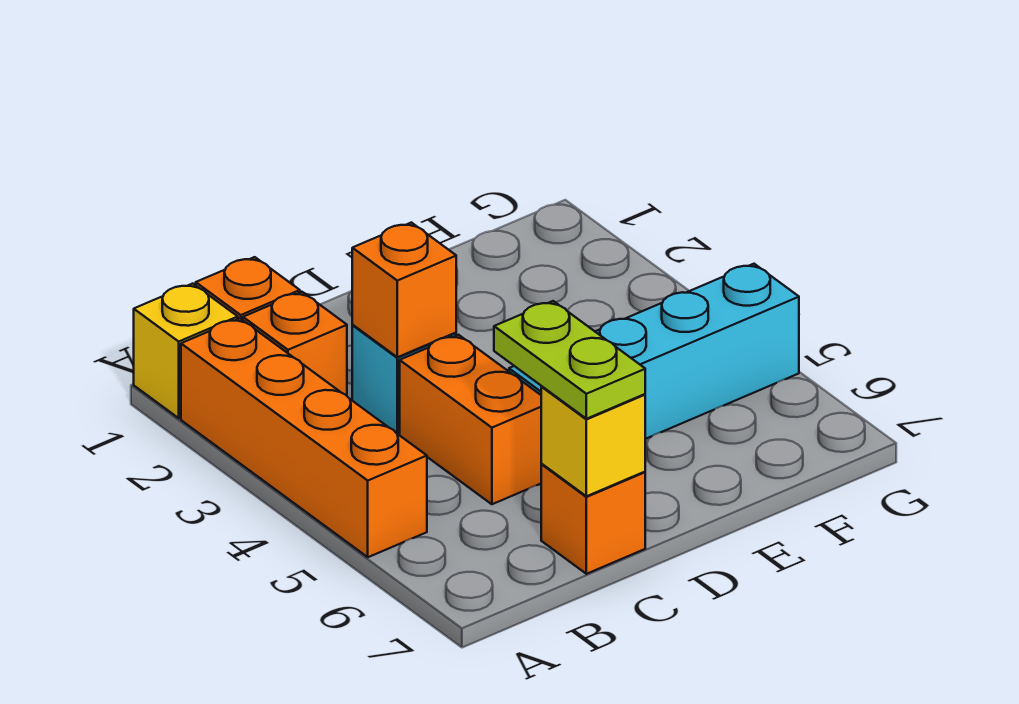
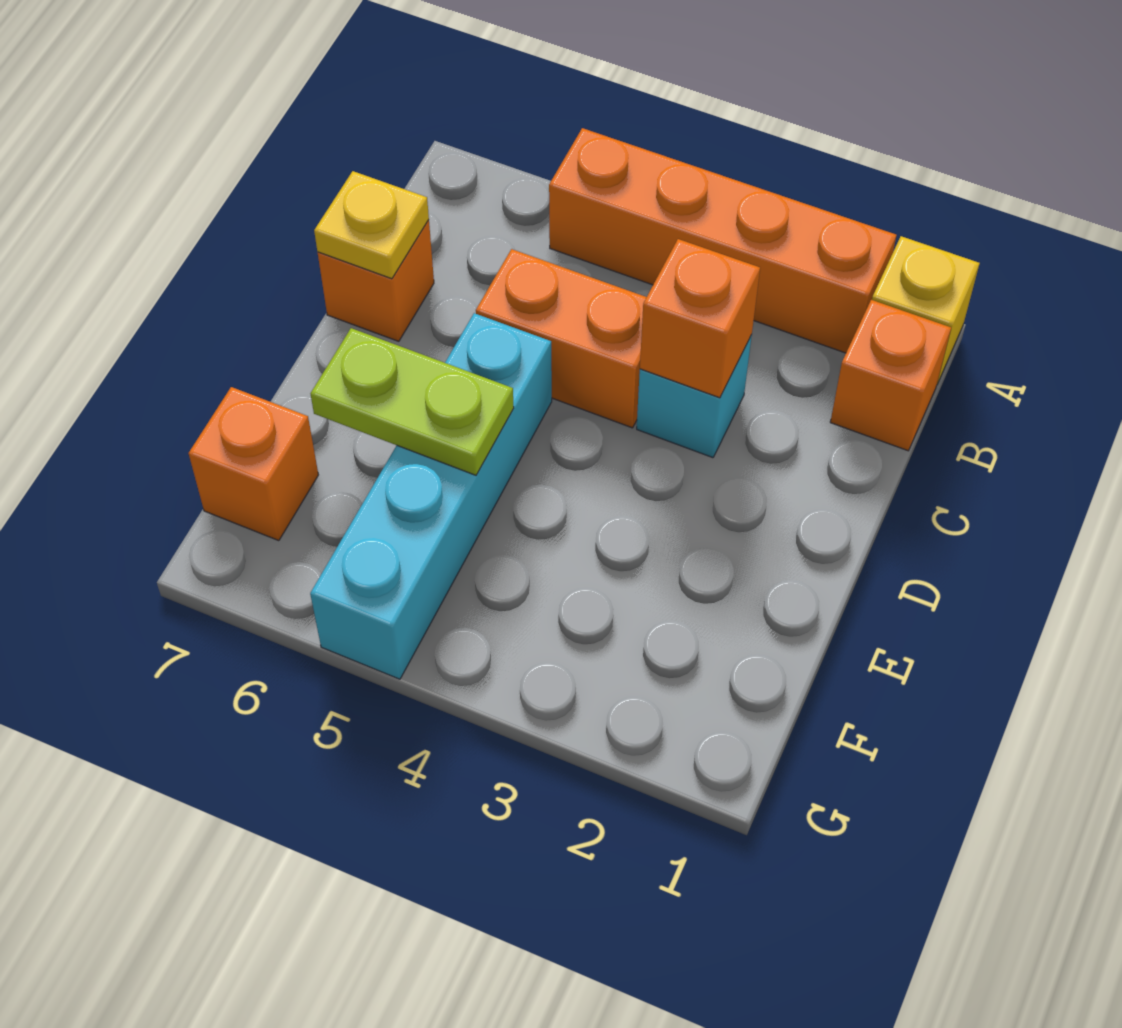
orange brick B2 level 1 -> orange brick F7 level 1
lime plate C6:C7 level 3 -> lime plate E5:E6 level 2
yellow brick C7 level 2 -> yellow plate C7 level 2

